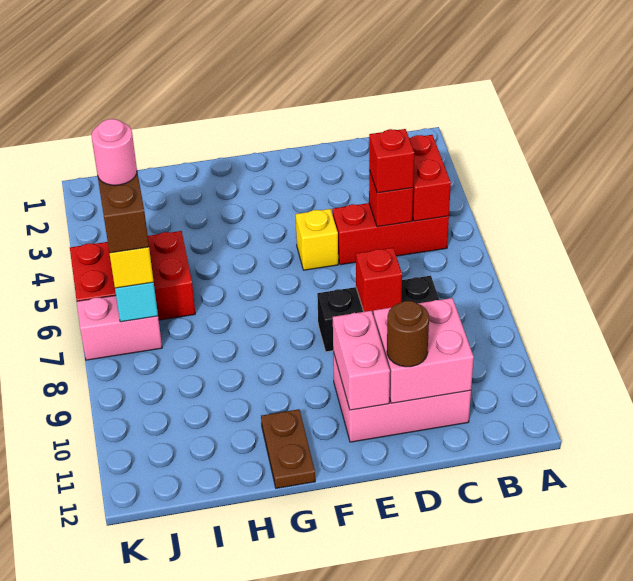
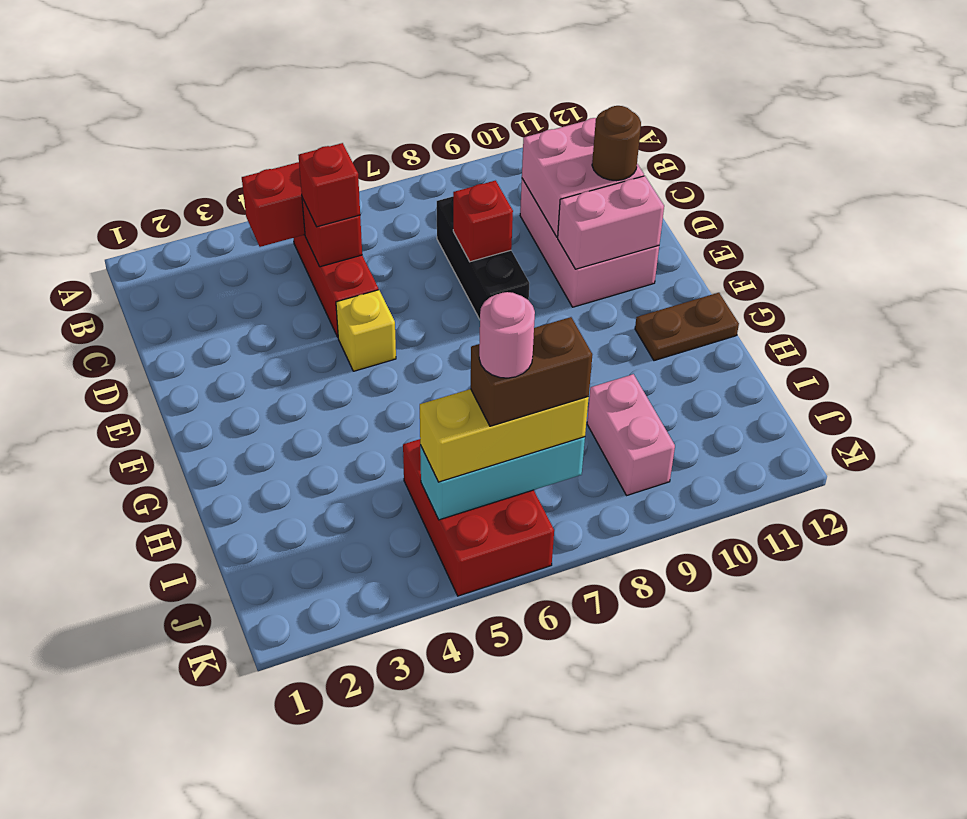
pink brick J7:K7 level 1 -> pink brick I9:J9 level 1

